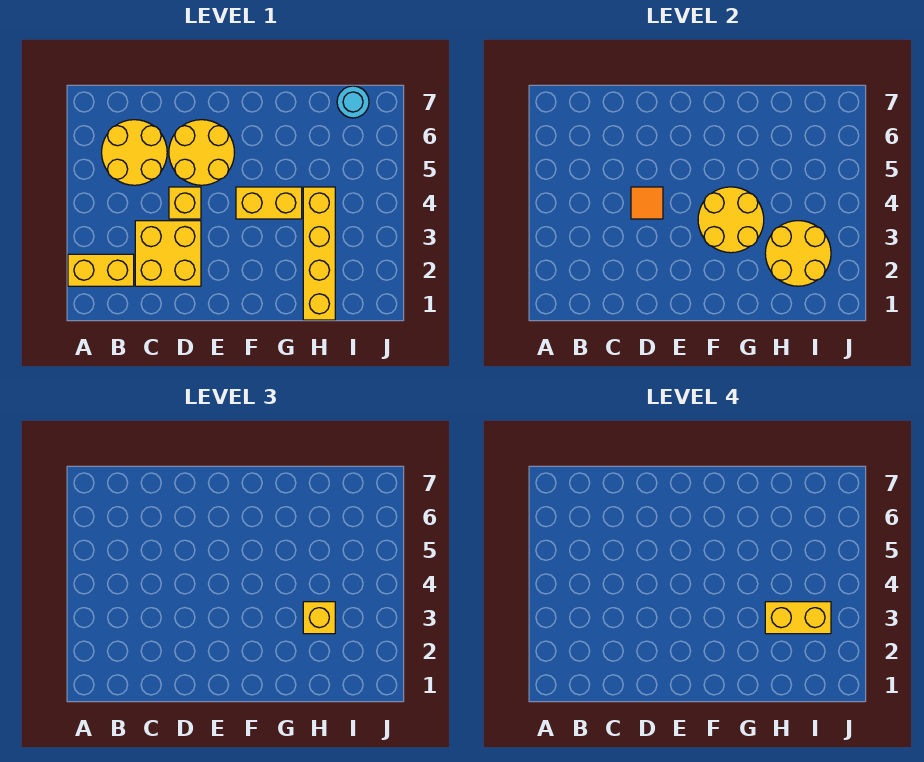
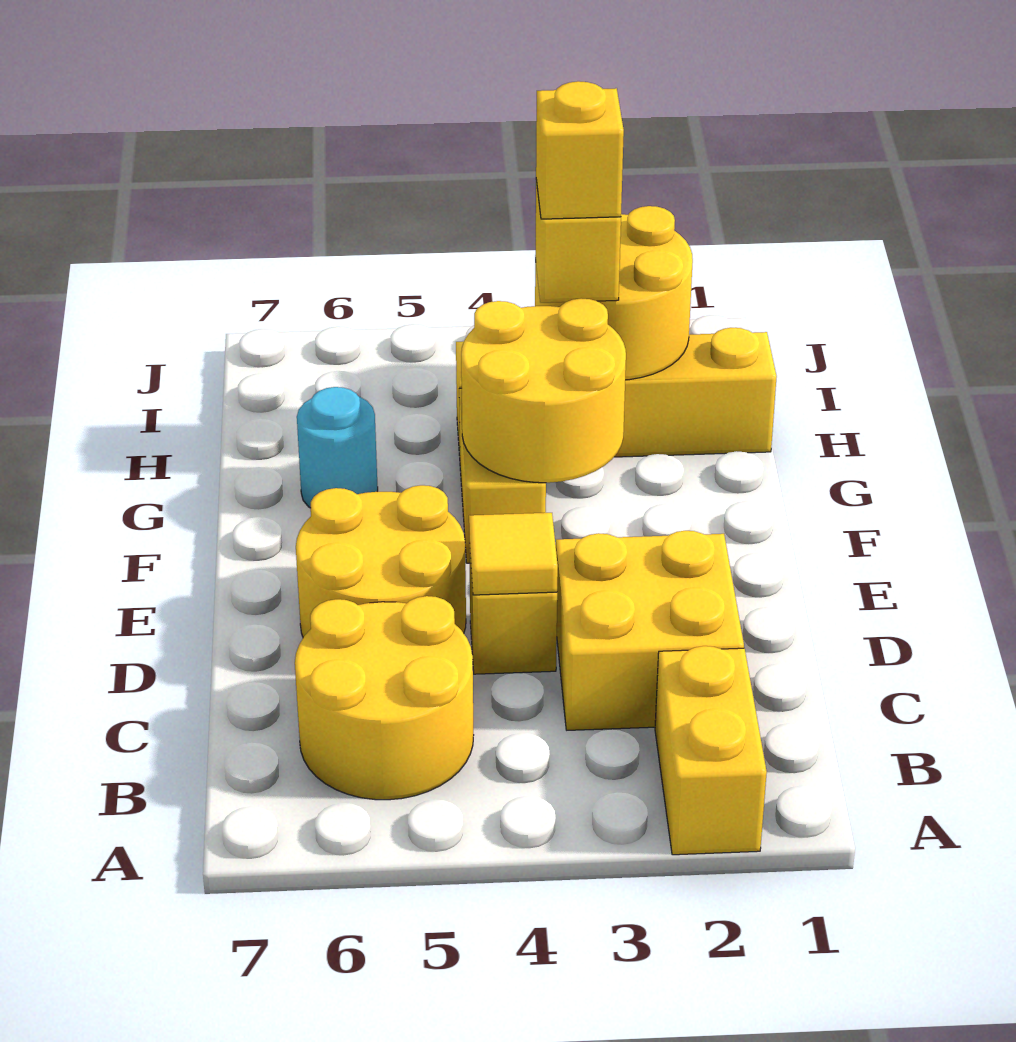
orange tile D4 level 2 -> yellow tile D4 level 2
yellow brick H3:I3 level 4 -> yellow brick H3 level 4
cyan round brick I7 level 1 -> cyan round brick G6 level 1

